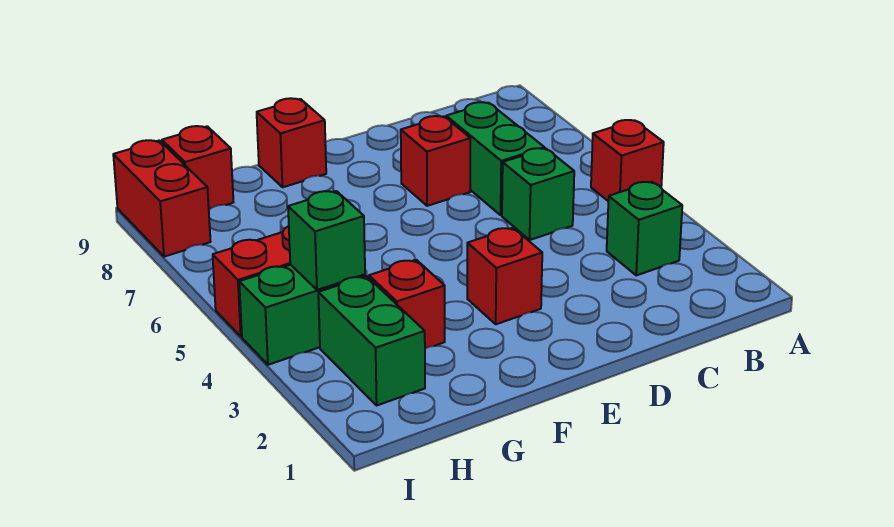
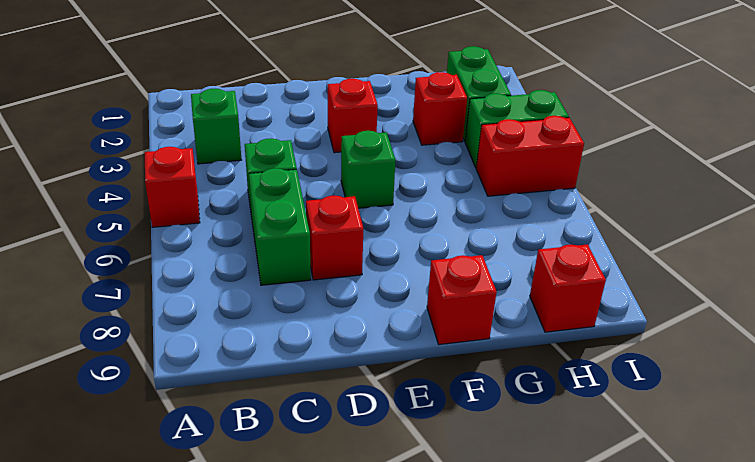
green brick H4 level 2 -> green brick E5 level 1
red brick I8:I9 level 1 -> none

